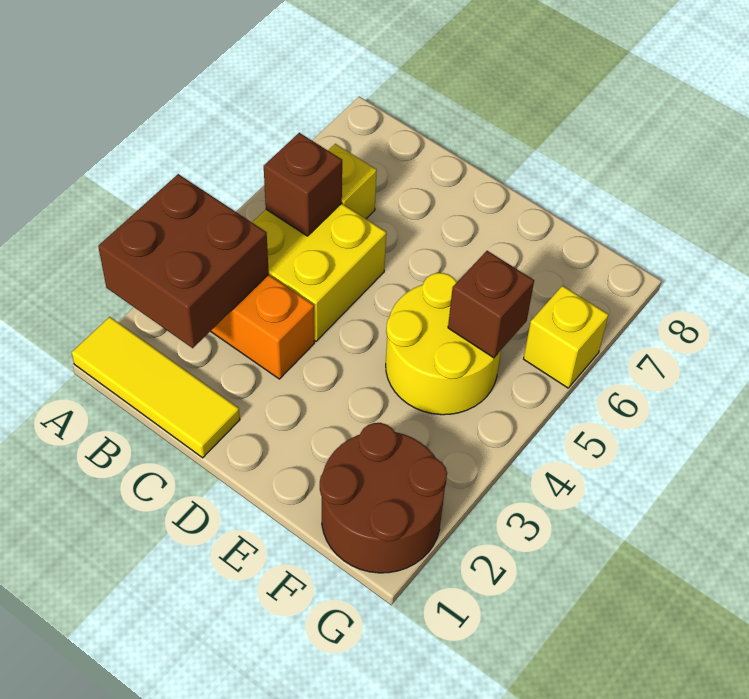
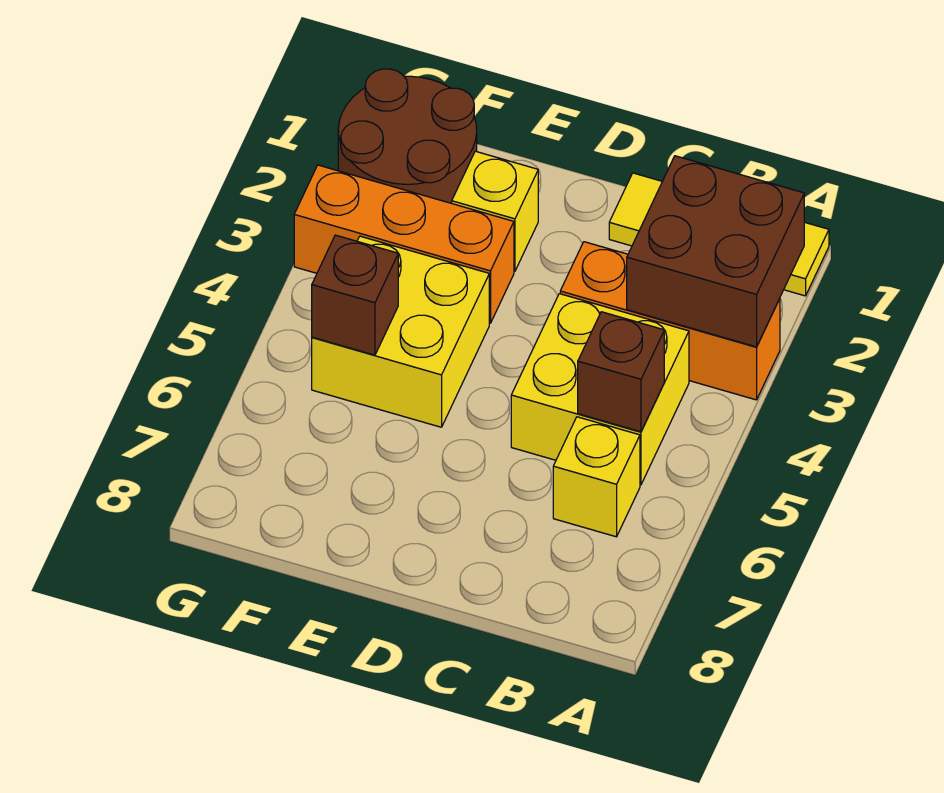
none -> orange brick E3:G3 level 1
yellow round brick E4:F5 level 1 -> yellow brick E4:F5 level 1
yellow brick G6 level 1 -> yellow brick E2 level 1

